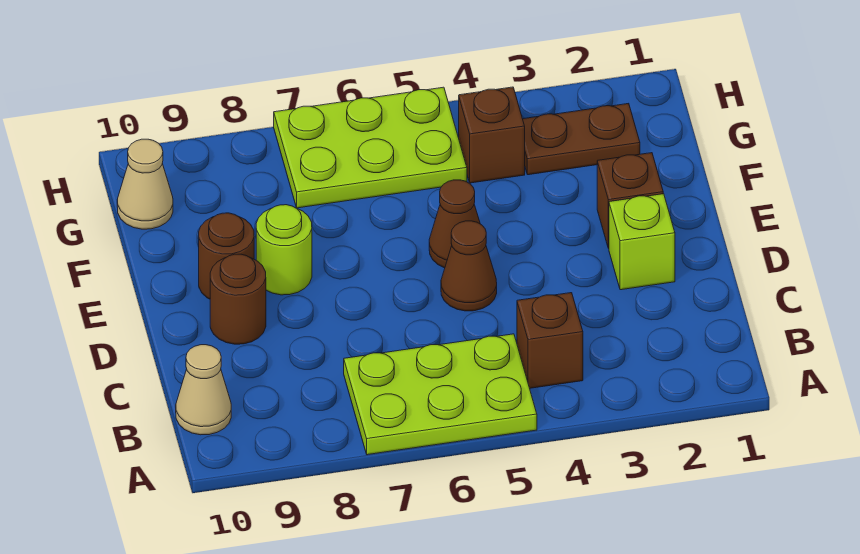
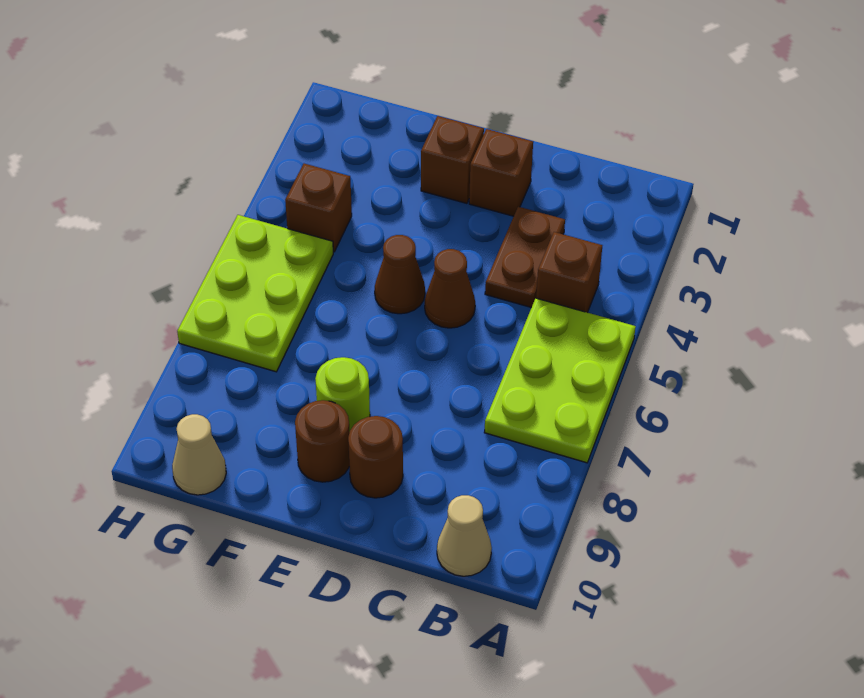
lime brick D2 level 1 -> brown brick D2 level 1
brown plate G2:G3 level 1 -> brown plate C3:C4 level 1

